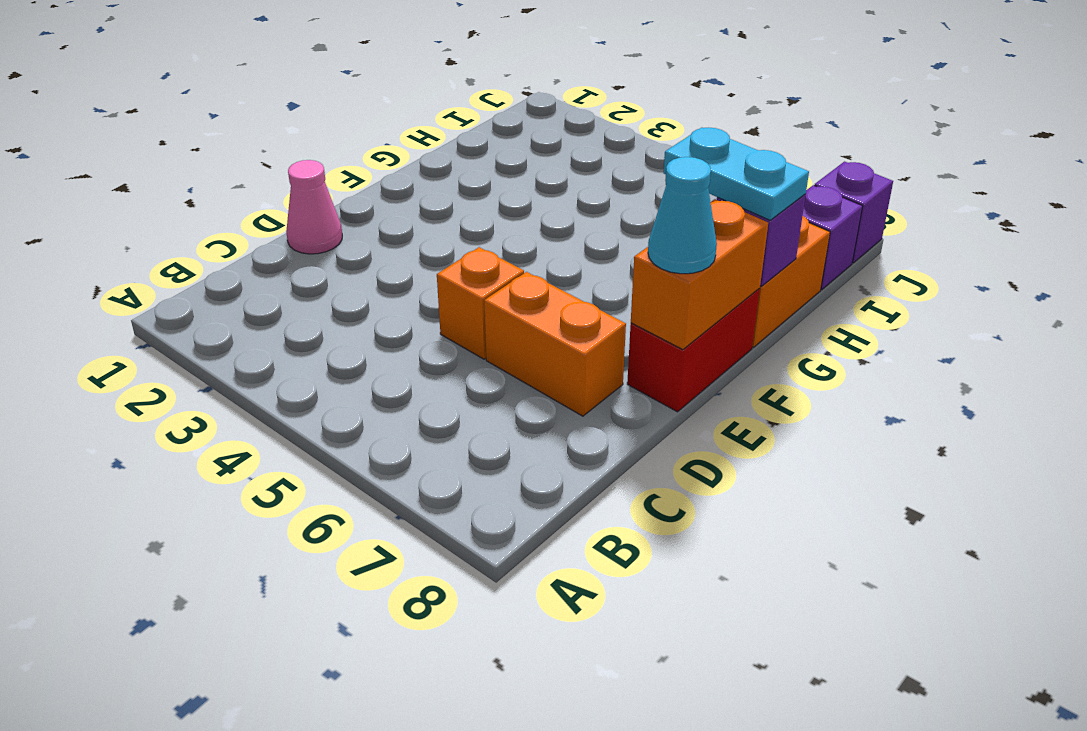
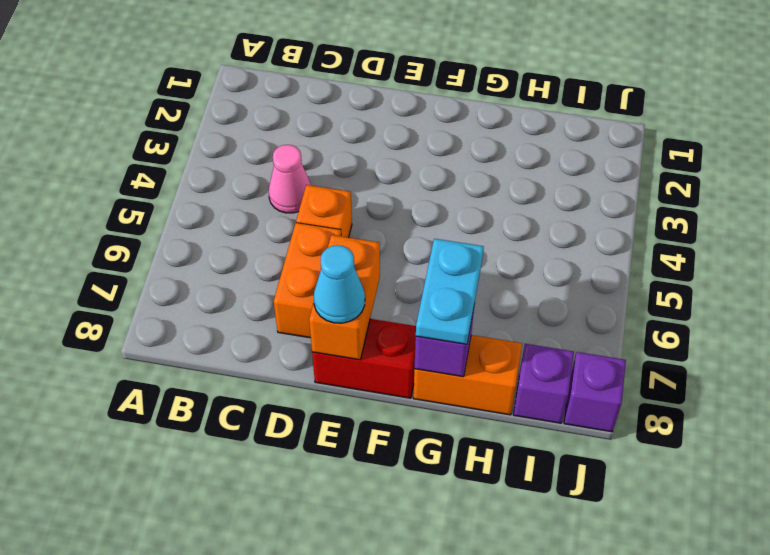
pink cone D1 level 1 -> pink cone C4 level 1
orange brick E8:F8 level 2 -> orange brick E7:E8 level 2

